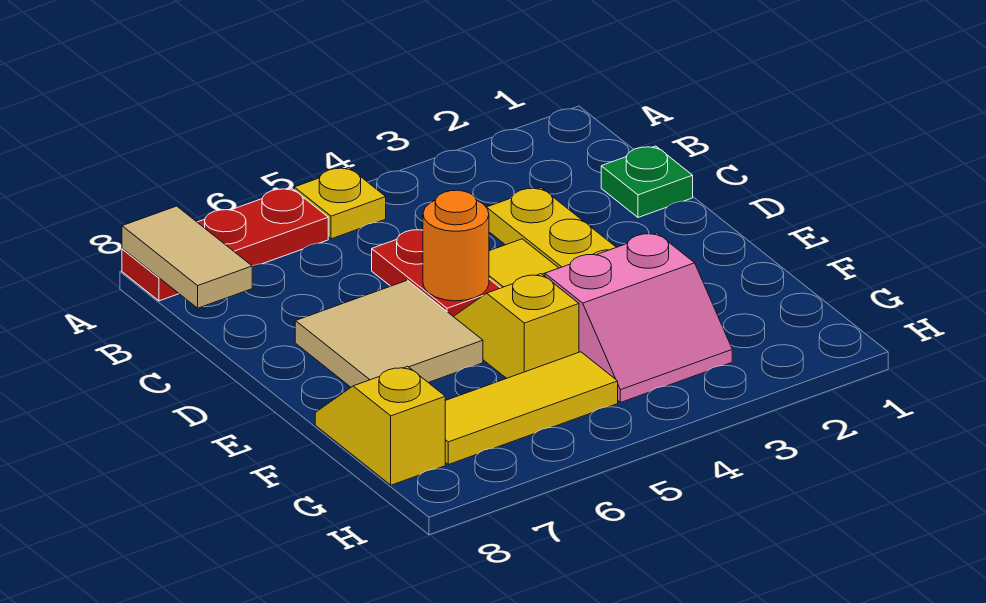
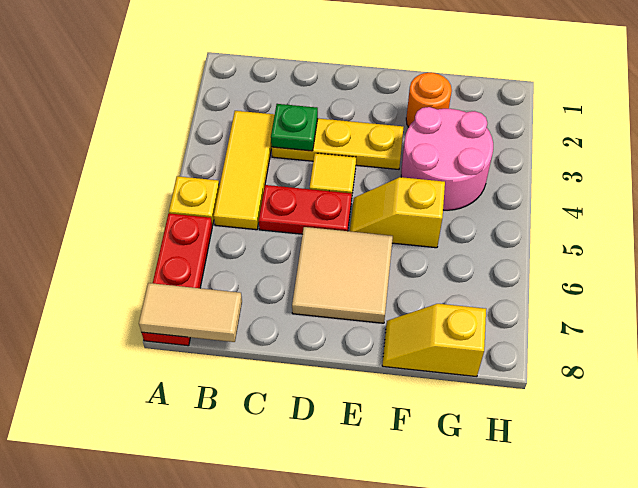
green plate C1 level 1 -> green plate C3 level 2
orange round brick D5 level 2 -> orange round brick F2 level 1
pink slope F3:G4 level 1 top F -> pink round brick F3:G4 level 1
yellow tile G5:G7 level 1 -> yellow tile B3:B5 level 1

